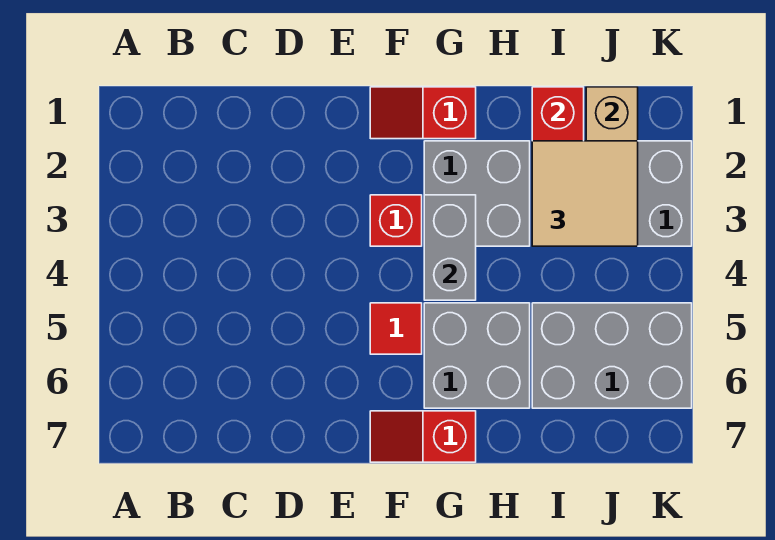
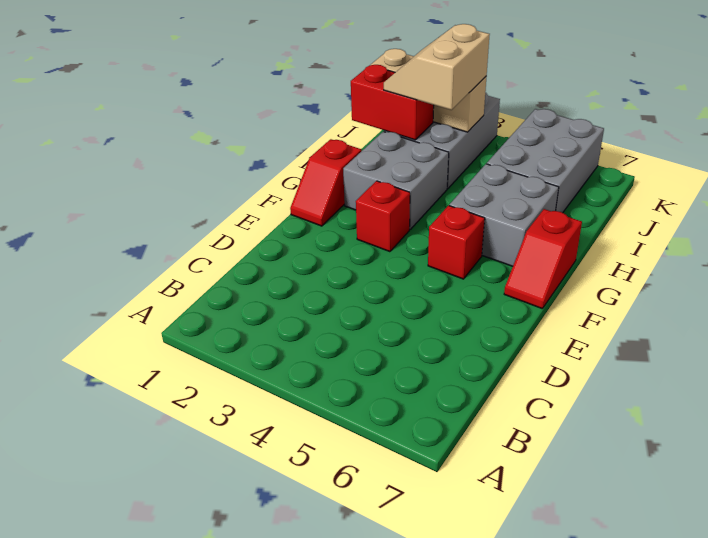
red tile F5 level 1 -> red brick F5 level 1
grey brick G3:G4 level 2 -> none
tan tile I2:J3 level 3 -> tan slope I2:J3 level 3 top 3

